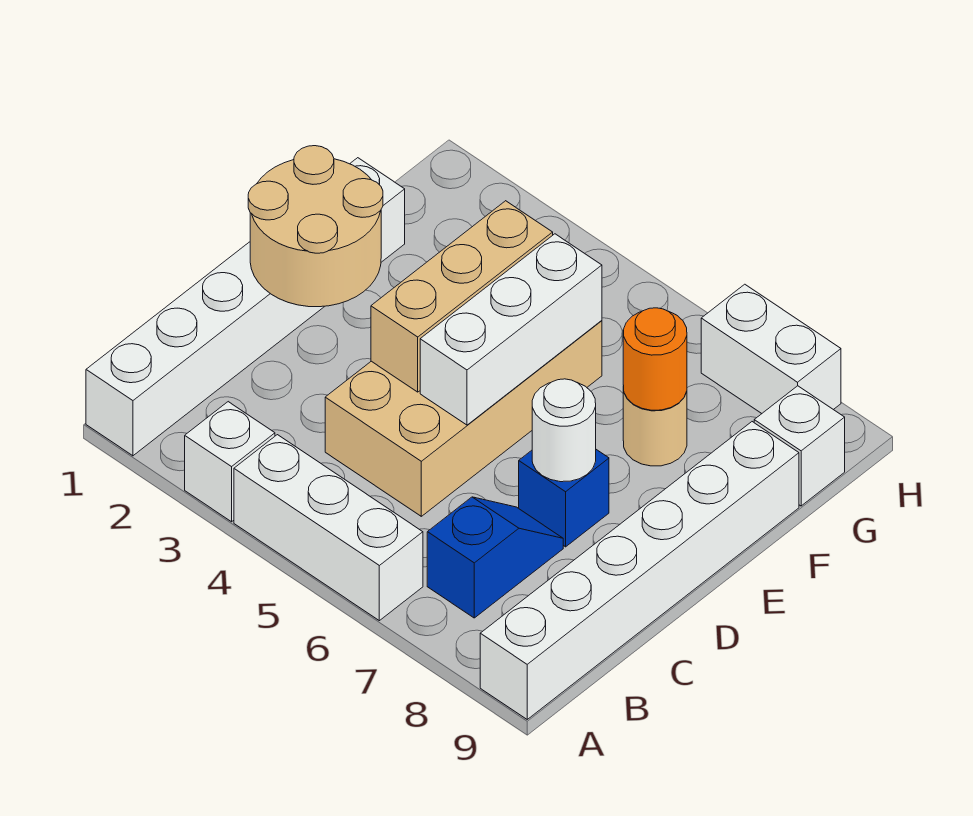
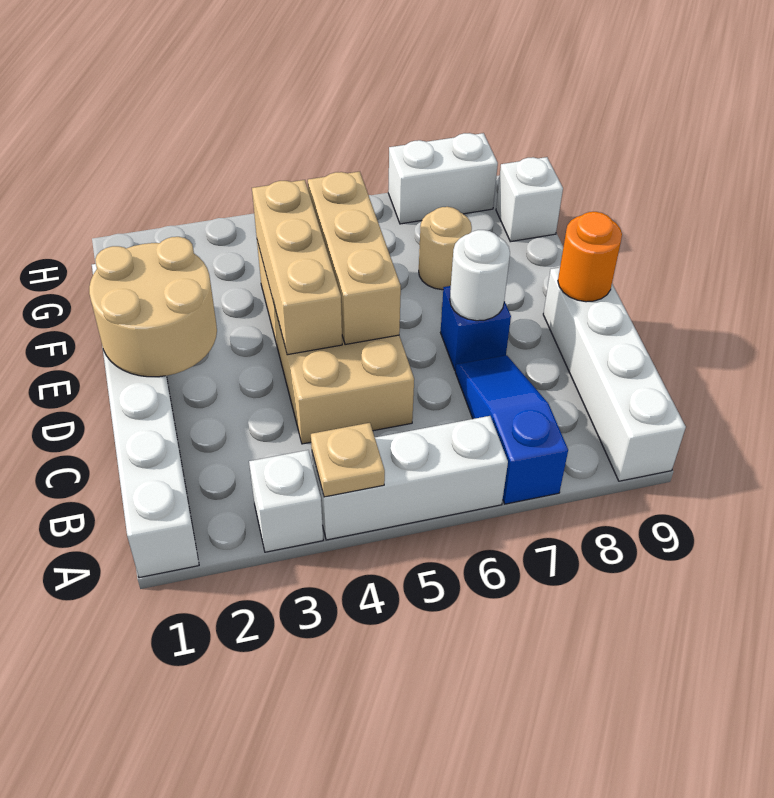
none -> tan plate A4 level 2
white brick A9:F9 level 1 -> white brick A9:D9 level 1
blue slope B7:C7 level 1 top B -> blue slope A7:C7 level 1 top A
white brick D5:F5 level 2 -> tan brick D5:F5 level 2
orange round brick F7 level 2 -> orange round brick D9 level 2

